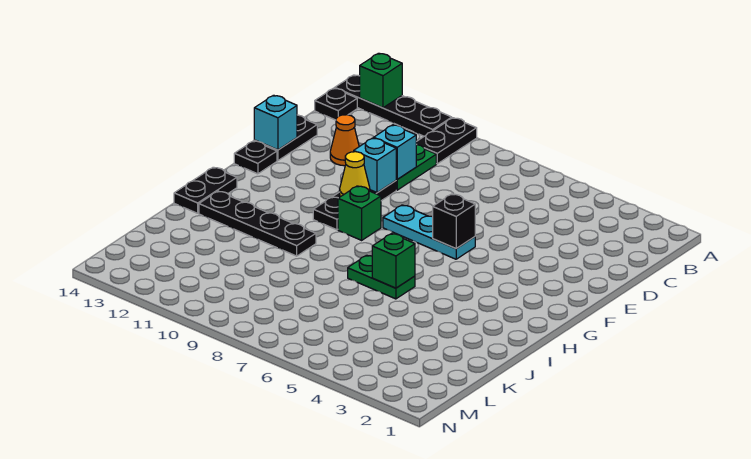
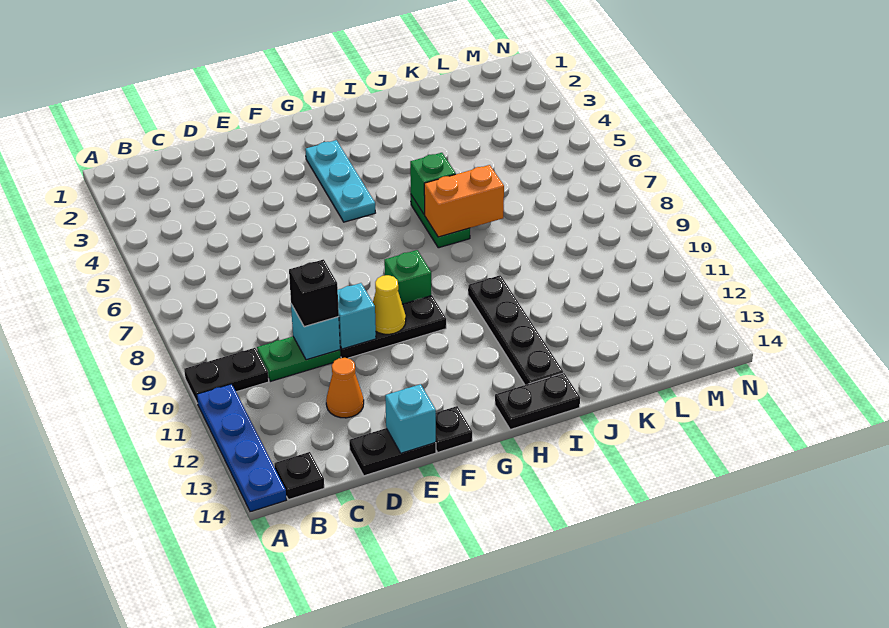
black plate A11:A14 level 1 -> blue plate A11:A14 level 1
green brick A13 level 2 -> none
cyan plate F6:F8 level 1 -> cyan plate G3:G5 level 1
black brick F6 level 2 -> black brick D10 level 3
none -> orange brick I7:J7 level 2

